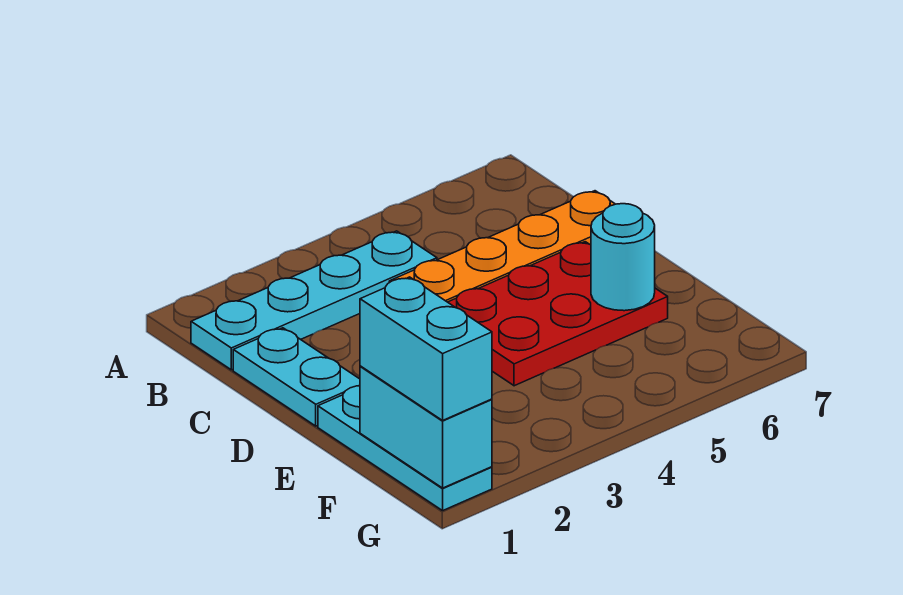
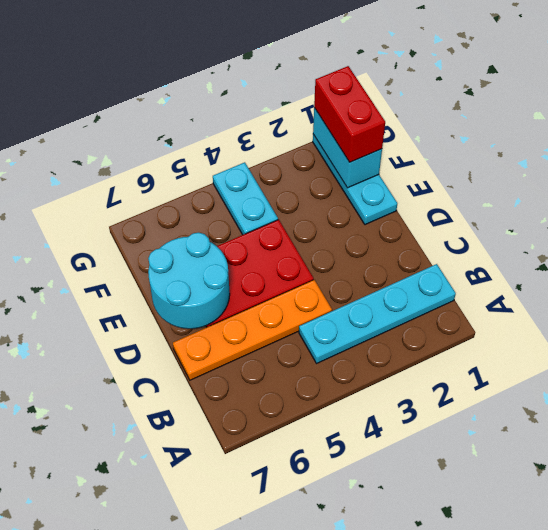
cyan plate C1:D1 level 1 -> cyan plate F4:G4 level 1
cyan round brick E6 level 2 -> cyan round brick D6:E7 level 2
cyan brick F1:G1 level 3 -> red brick F1:G1 level 3

